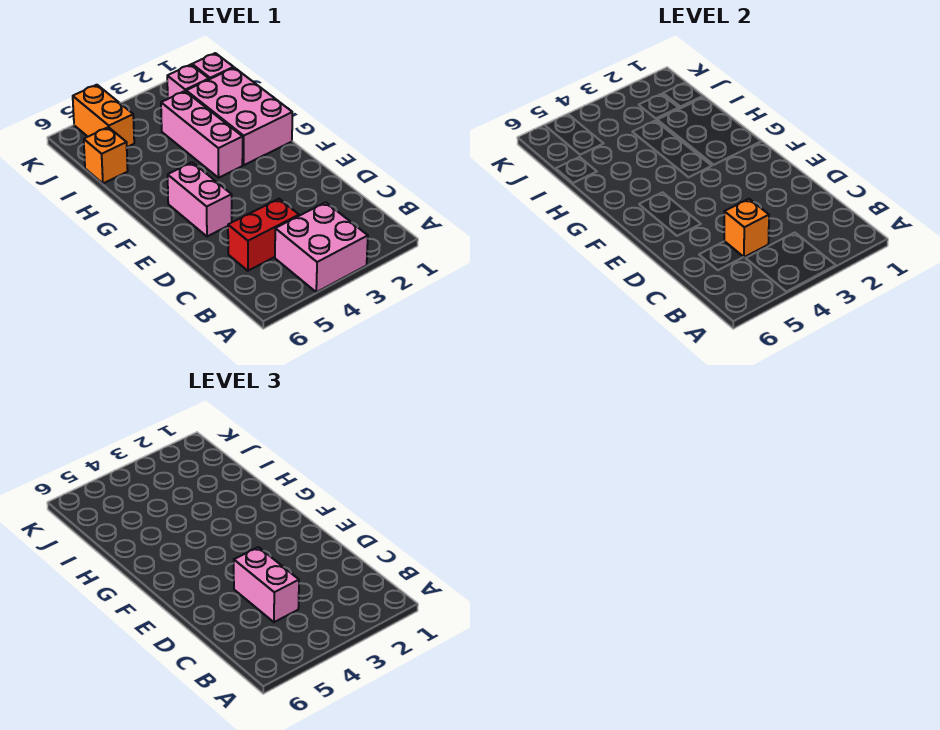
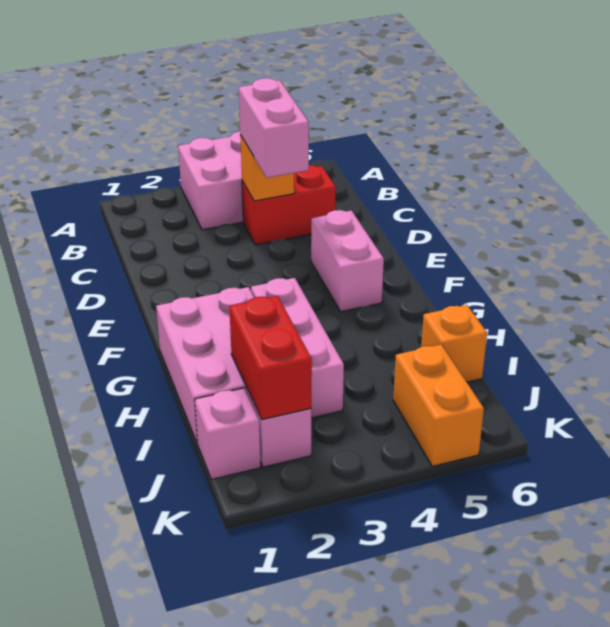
none -> red brick I2:J2 level 2

